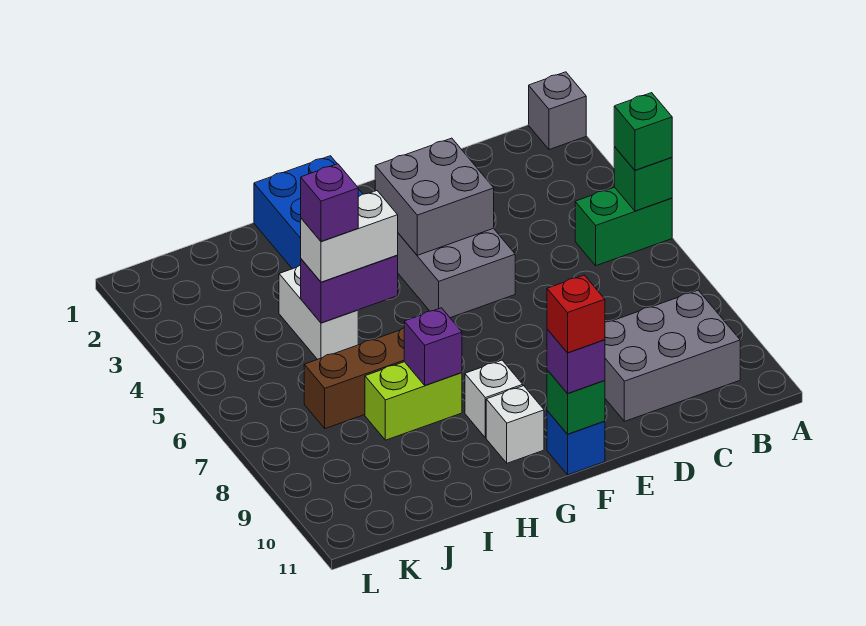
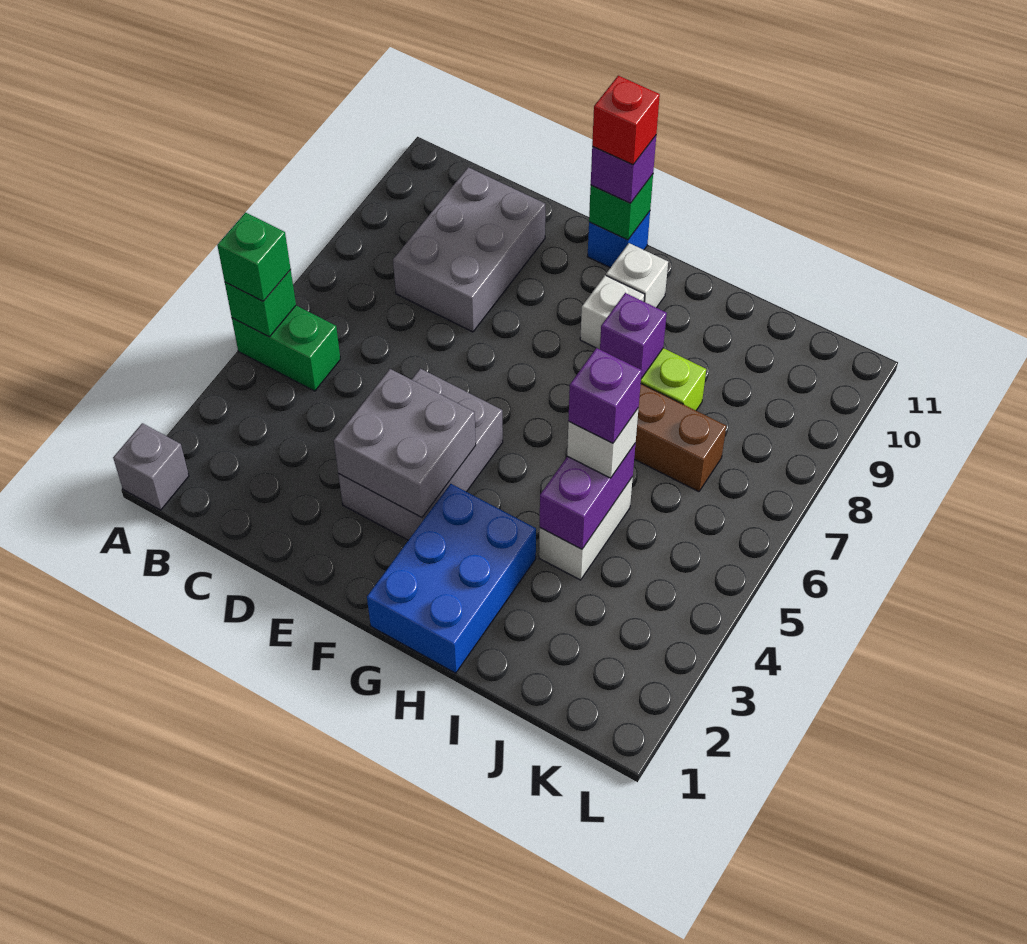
grey brick B9:D10 level 1 -> grey brick C8:D10 level 1
purple brick H5:I5 level 2 -> purple brick I4:I5 level 2
white brick H5:I5 level 3 -> white brick I5 level 3

